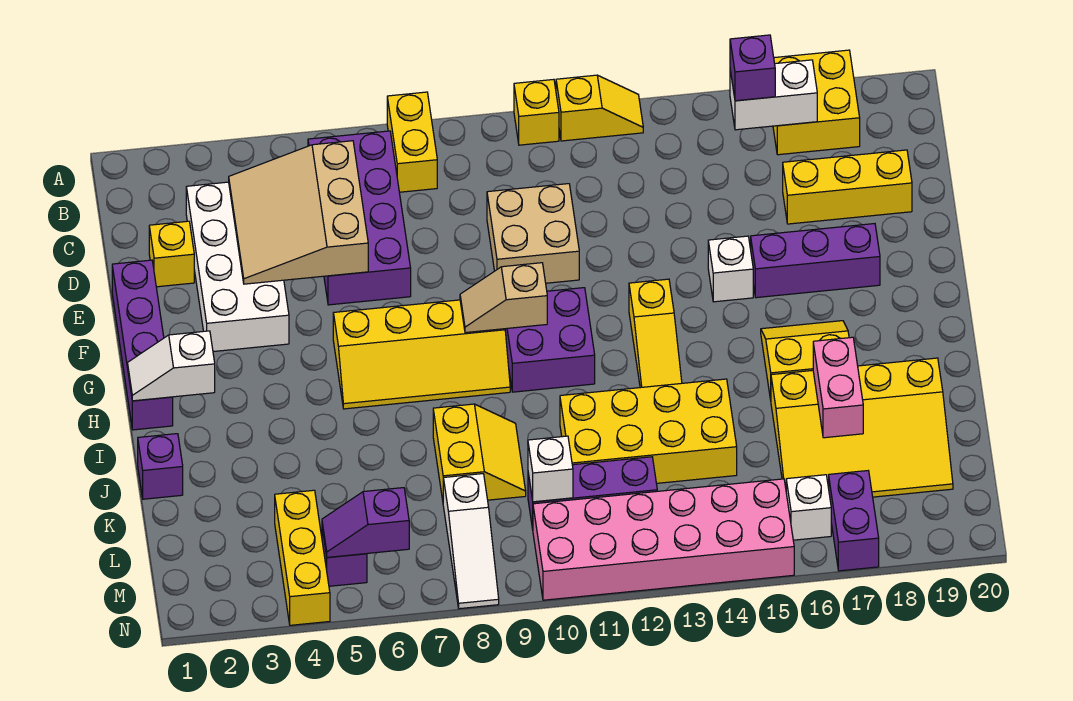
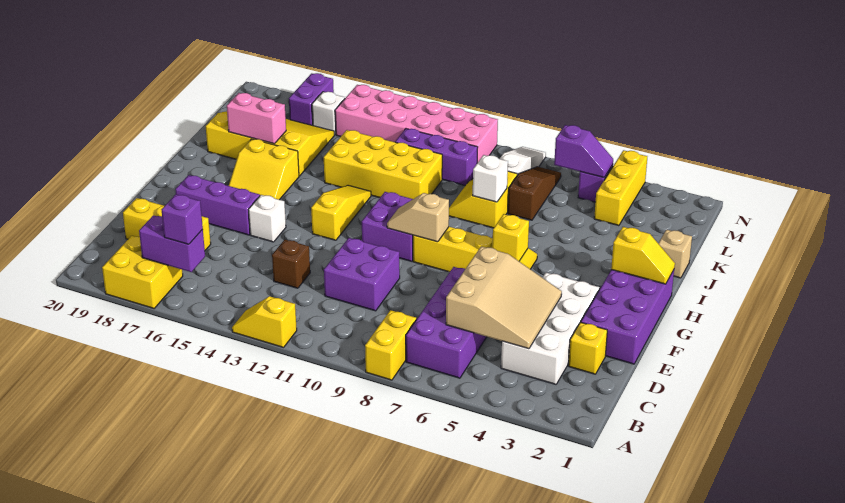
yellow brick A11 level 1 -> yellow brick G6 level 2
white brick B16:B17 level 2 -> purple brick B16:B17 level 2
tan brick D10:E11 level 1 -> purple brick D10:E11 level 1
none -> brown brick D13 level 1
purple brick E1:H1 level 1 -> purple brick E1:H2 level 1
tan slope G9:G10 level 2 top 10 -> tan slope G9:G10 level 2 top 9
white slope H1:H2 level 2 top 2 -> yellow slope H1:H2 level 2 top 2
purple brick J1 level 1 -> tan brick J1 level 1
pink brick J17:K17 level 2 -> pink brick J17:J18 level 2
none -> brown slope K7:M7 level 1 top K
white brick L10 level 2 -> white brick J8 level 2

